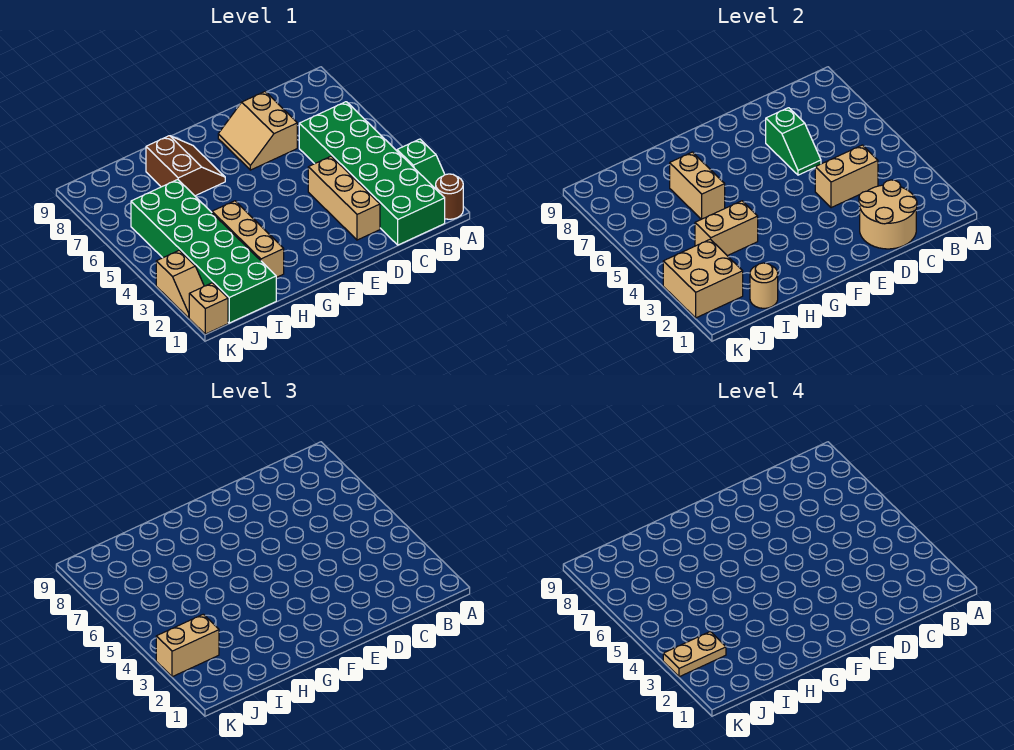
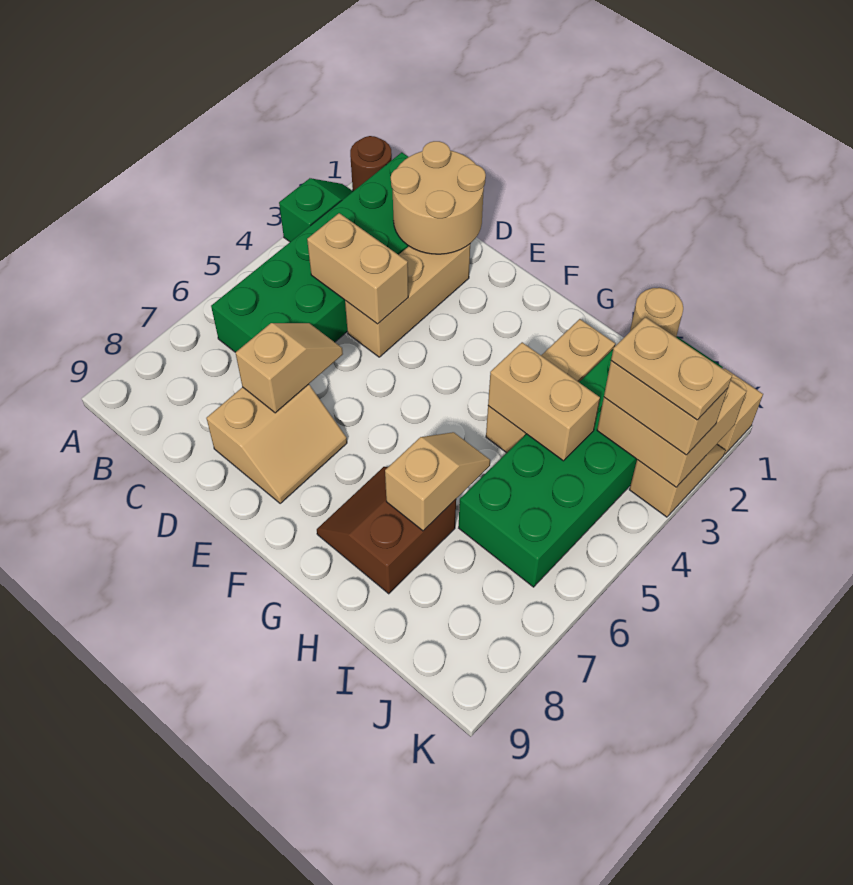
green slope D6:D7 level 2 top 7 -> tan slope D6:D7 level 2 top 7
tan brick H6:H7 level 2 -> tan slope H6:H7 level 2 top 7

